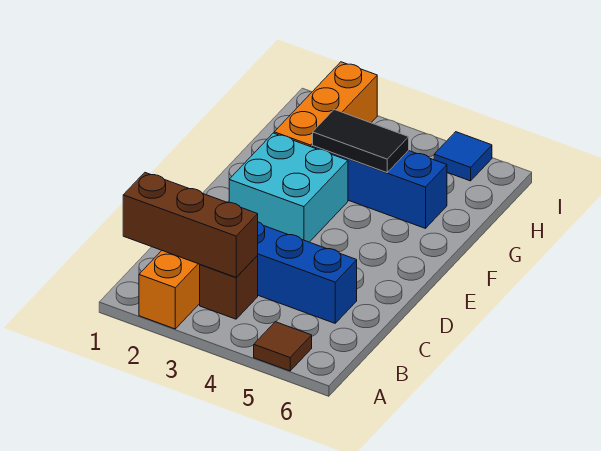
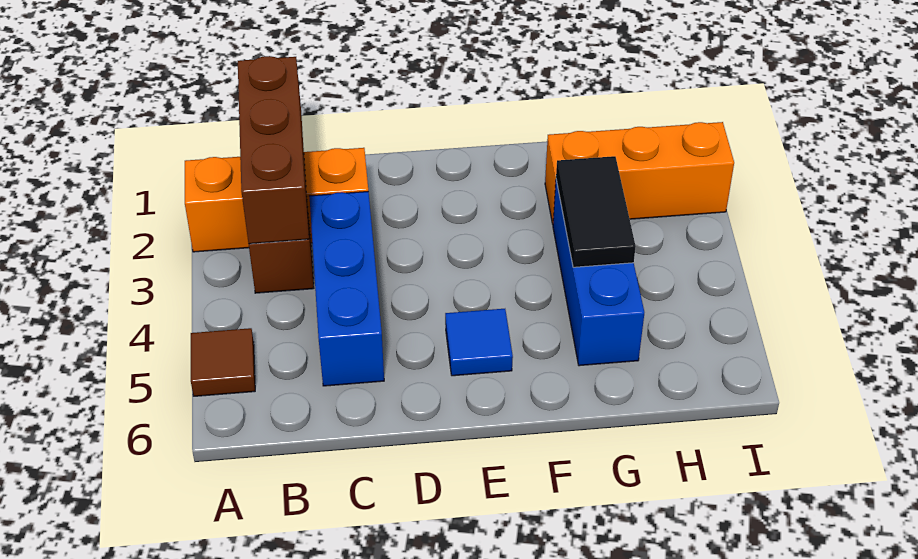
cyan brick E2:F3 level 1 -> none
blue tile I5 level 1 -> blue tile E5 level 1

